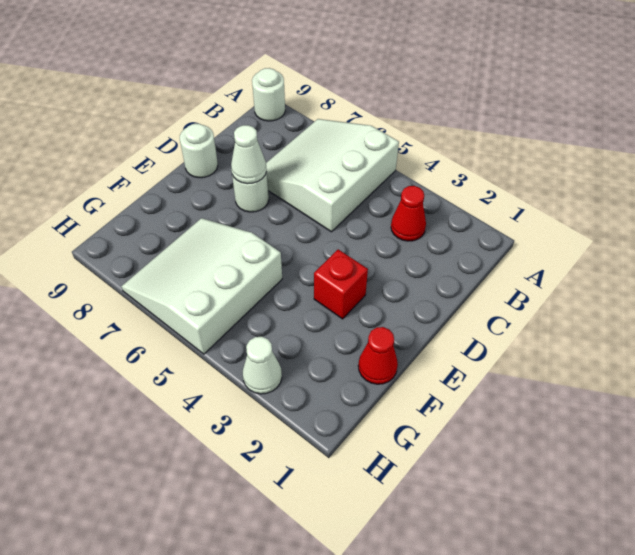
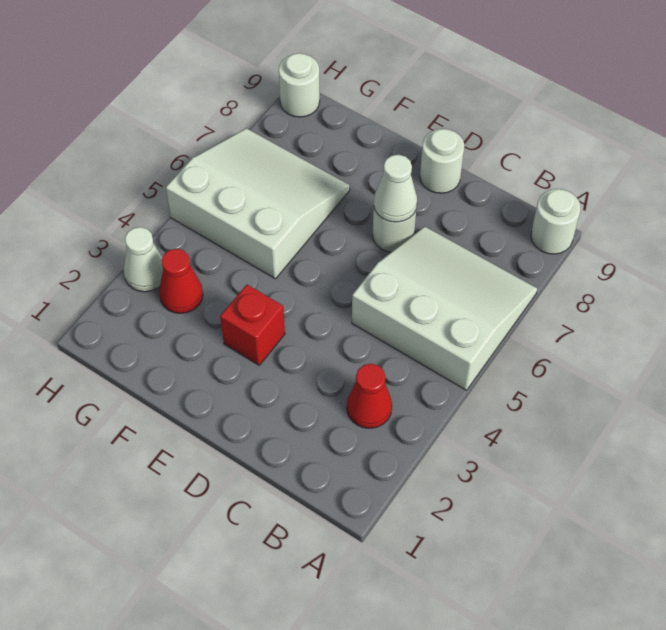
red cone F1 level 1 -> red cone G3 level 1
none -> white round brick H9 level 1

